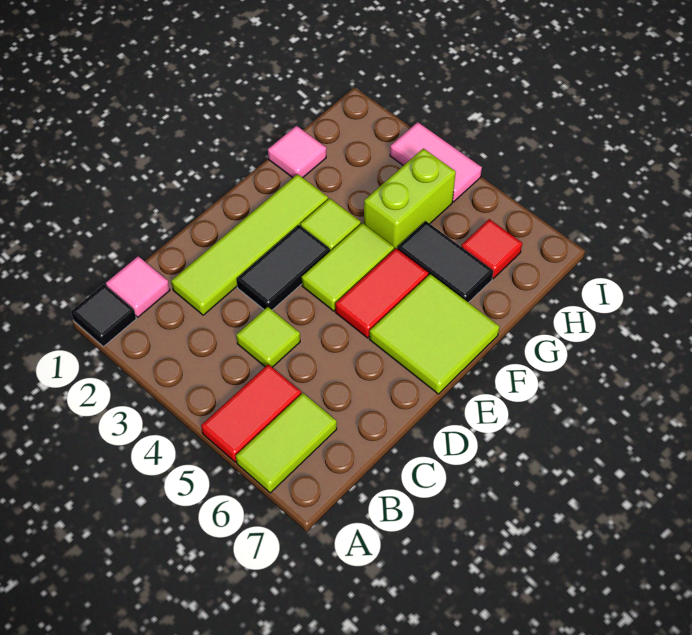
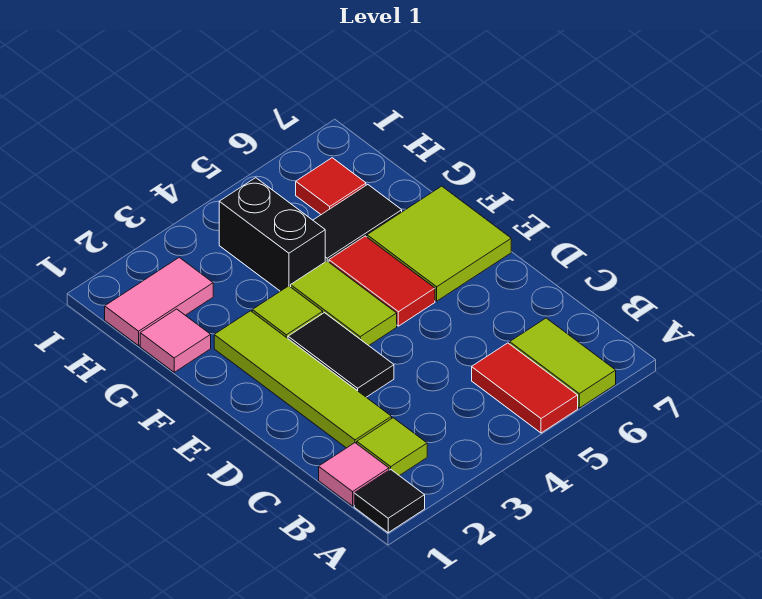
lime tile C4 level 1 -> lime tile B2 level 1
lime brick G4:H4 level 1 -> black brick G4:H4 level 1
pink tile I3:I4 level 1 -> pink tile H1:H2 level 1

